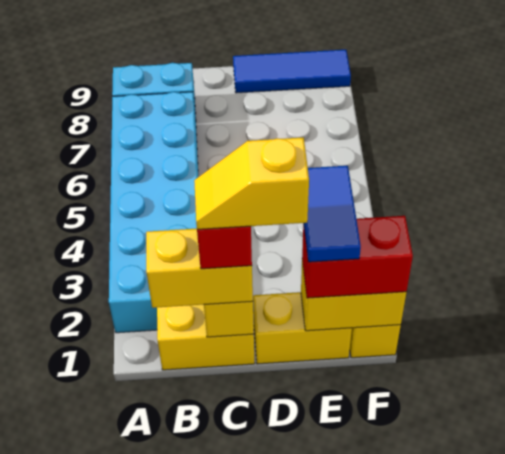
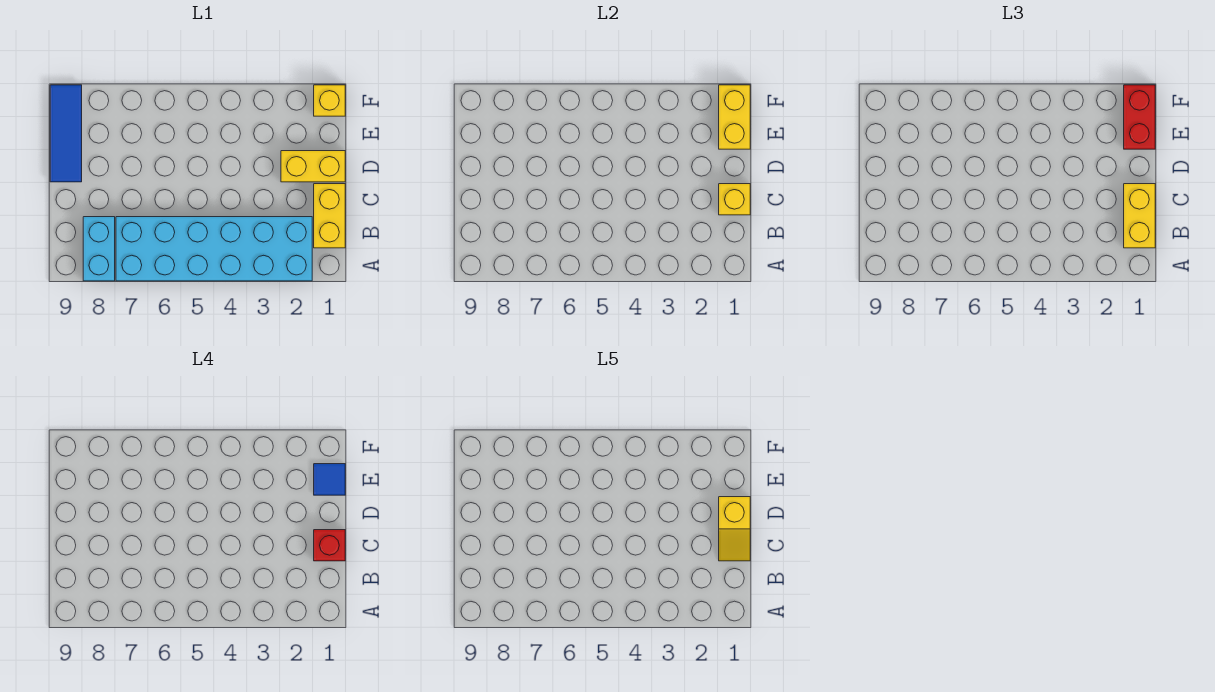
yellow brick D1:E1 level 1 -> yellow brick D1:D2 level 1
blue tile E1:E2 level 4 -> blue tile E1 level 4

